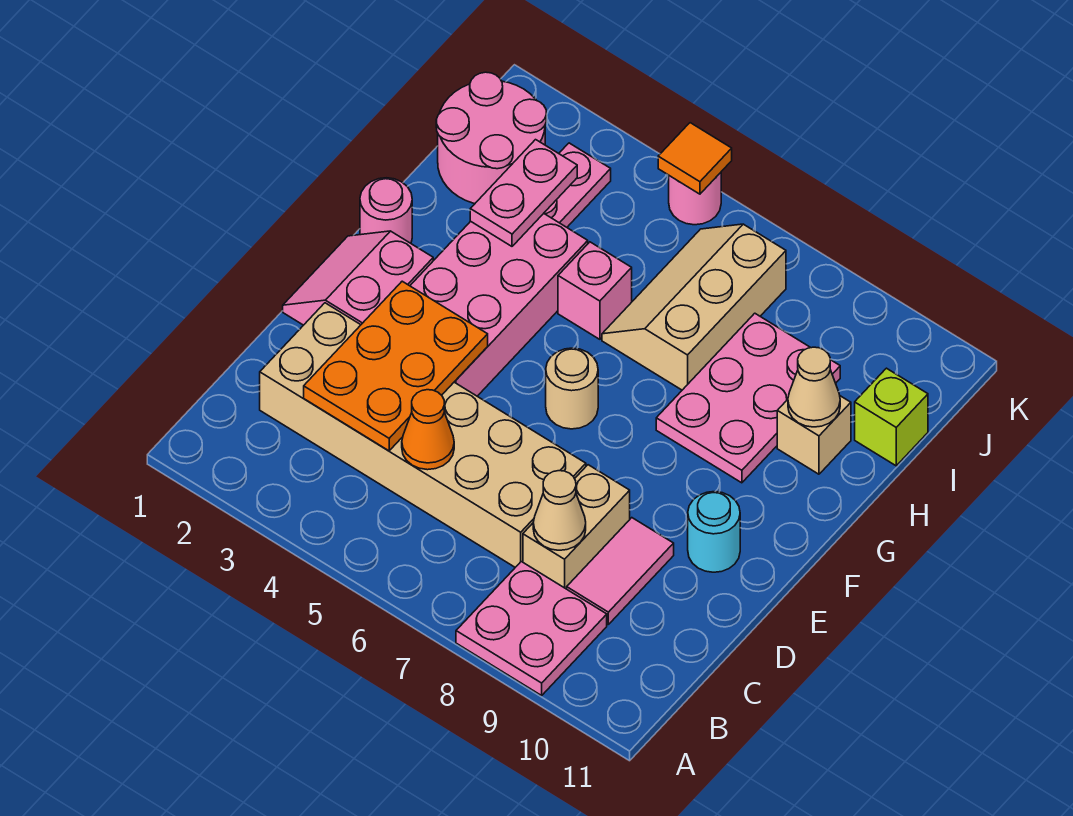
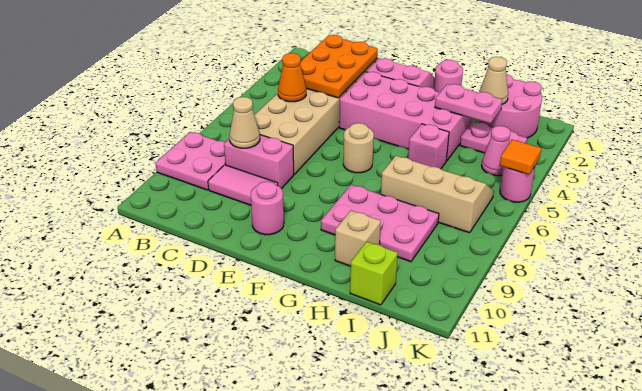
orange plate C3:E4 level 2 -> orange plate C2:D4 level 2
tan brick C8:D8 level 1 -> pink brick C8:D8 level 1
cyan round brick E10 level 1 -> pink round brick E10 level 1
tan cone H10 level 2 -> tan cone I2 level 2
none -> pink cone J4 level 1

